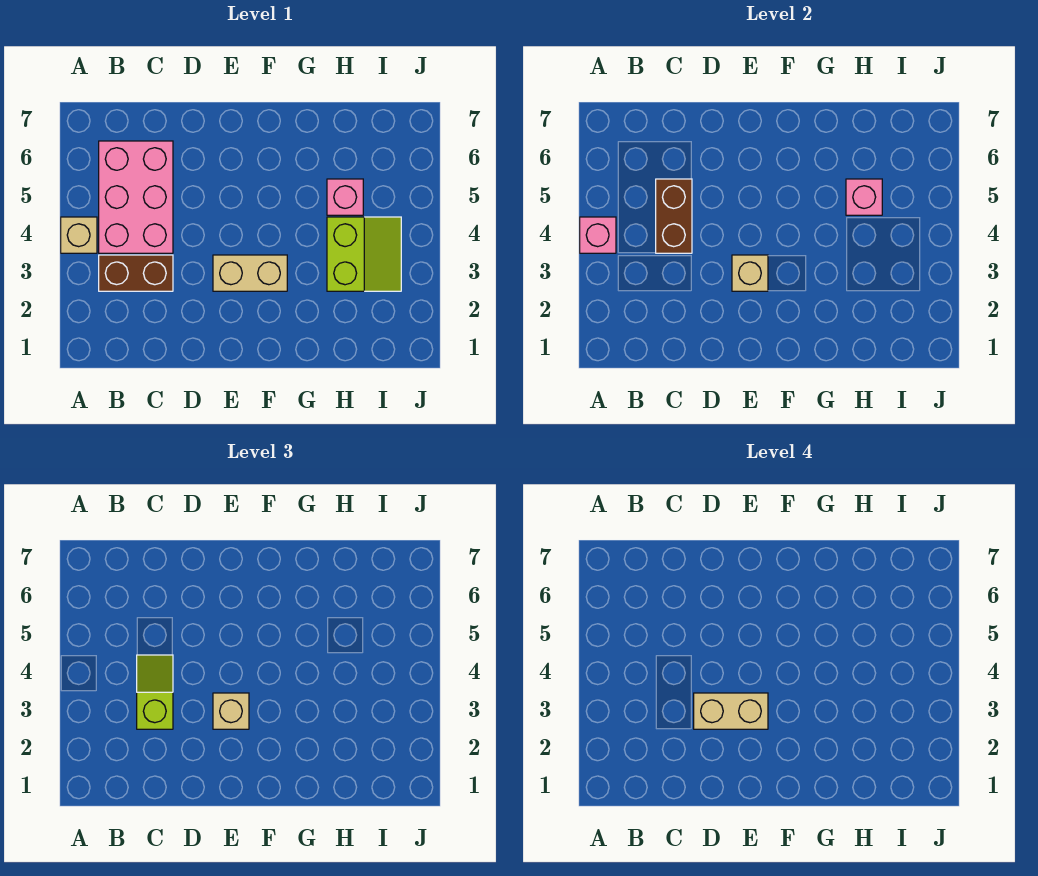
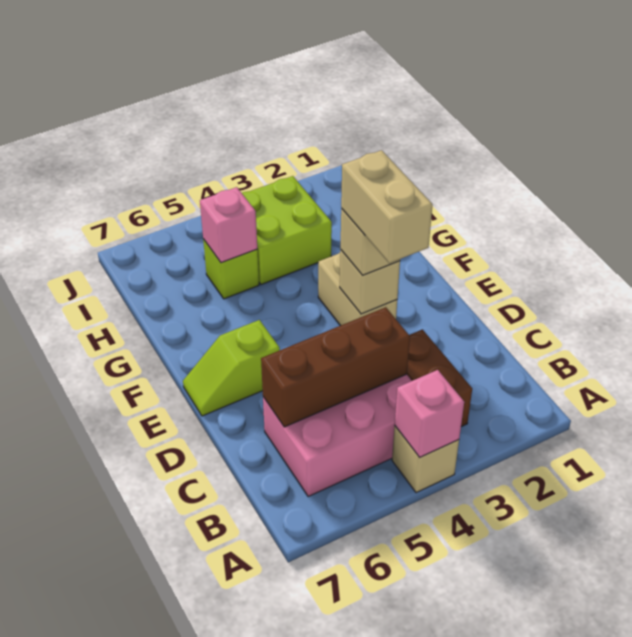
lime slope C3:C4 level 3 top 3 -> lime slope E6:E7 level 1 top 6
brown brick C4:C5 level 2 -> brown brick C4:C6 level 2
lime slope H3:I4 level 1 top H -> lime brick H3:I4 level 1
pink brick H5 level 1 -> lime brick H5 level 1

